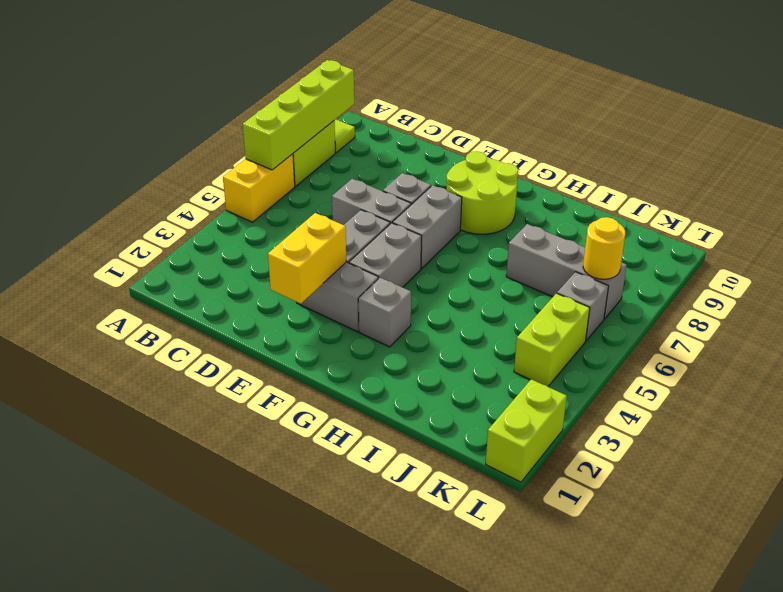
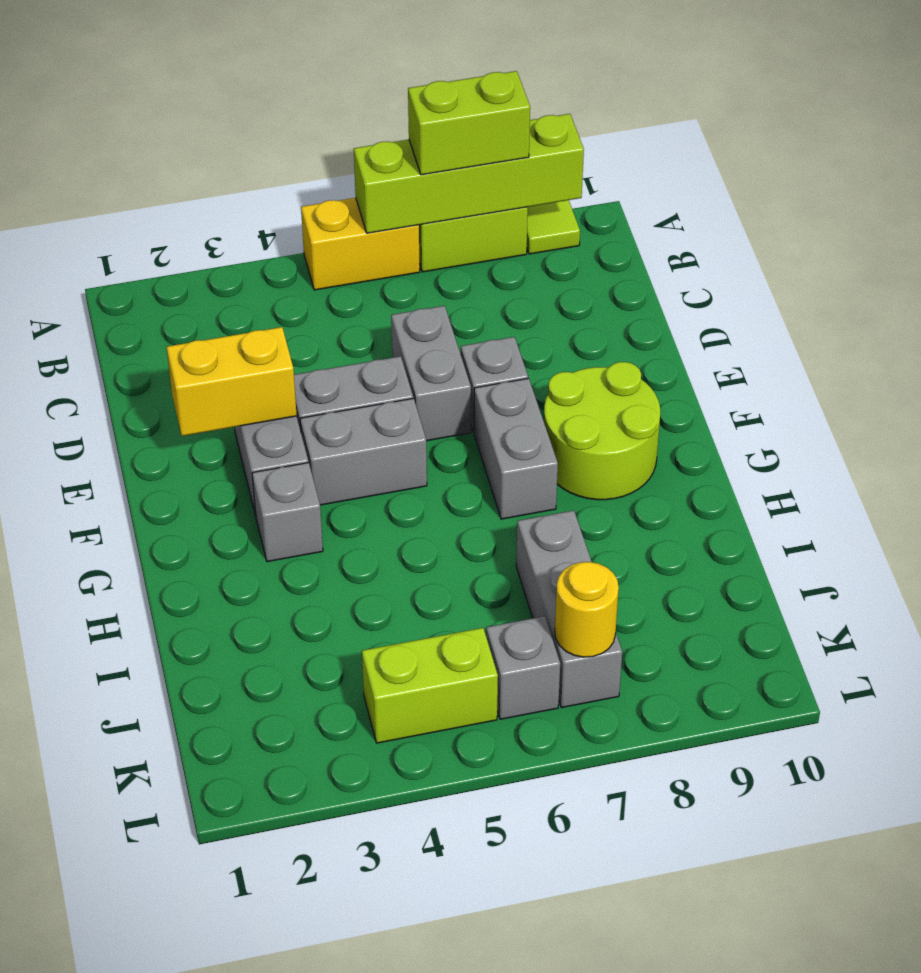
grey brick F6:F7 level 1 -> grey brick F7:G7 level 1
lime brick L1:L2 level 1 -> lime brick A7:A8 level 3

